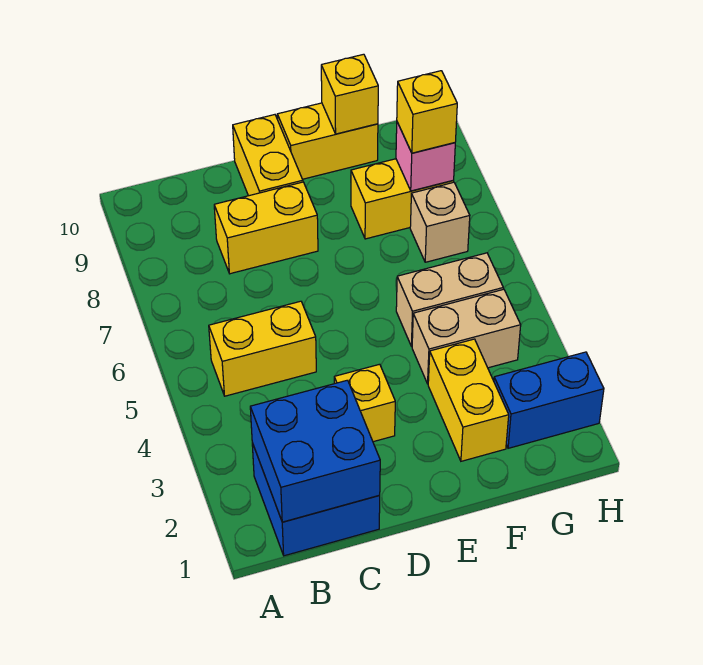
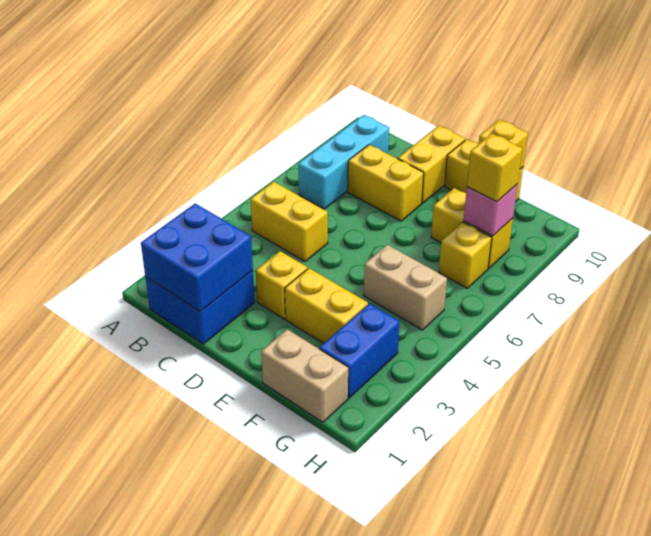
none -> cyan brick B7:B9 level 1
yellow brick F2:F3 level 1 -> yellow brick E3:F3 level 1
tan brick F4:G4 level 1 -> tan brick F1:G1 level 1
blue brick G2:H2 level 1 -> blue brick G2:G3 level 1
tan brick G7 level 1 -> yellow brick G7 level 1

